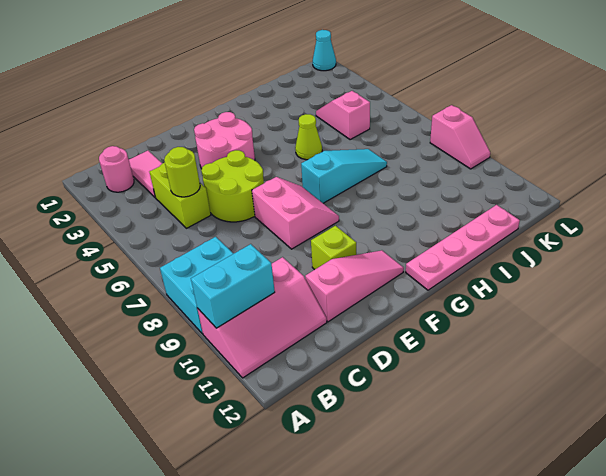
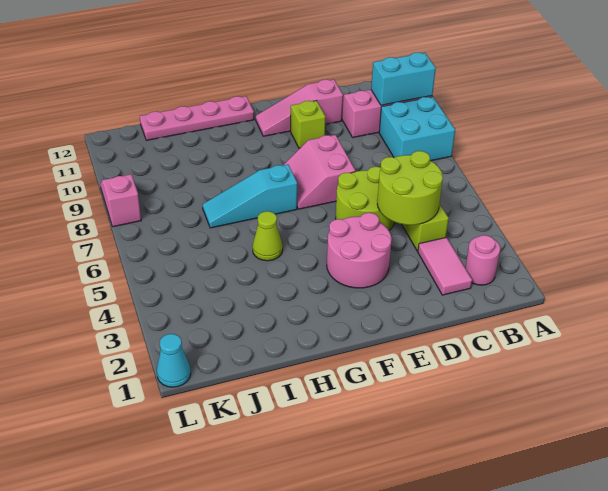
lime round brick C5 level 2 -> lime round brick C4:D5 level 2
pink slope J4:J5 level 1 top 5 -> none

